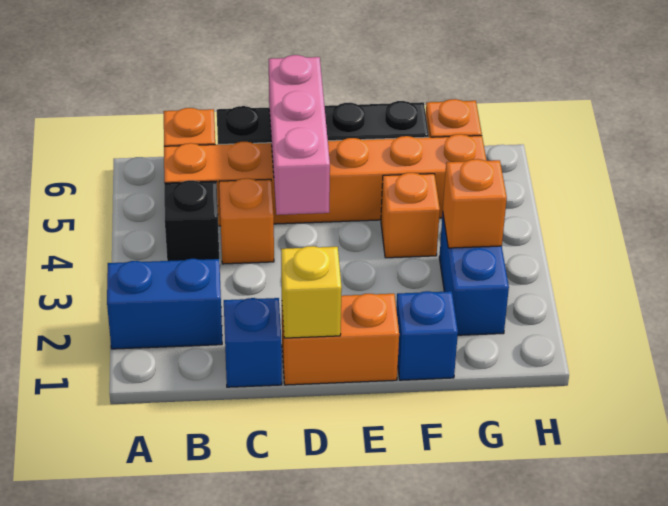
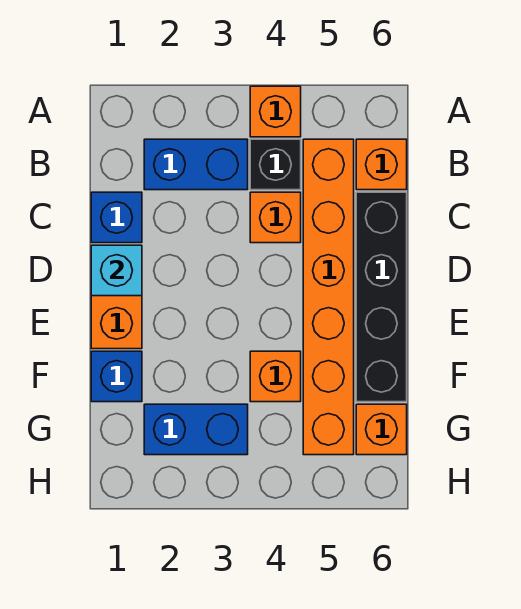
blue brick A2:B2 level 1 -> blue brick B2:B3 level 1
yellow brick D1 level 2 -> cyan brick D1 level 2
pink brick D4:D6 level 2 -> none
orange brick G3 level 2 -> orange brick A4 level 1

